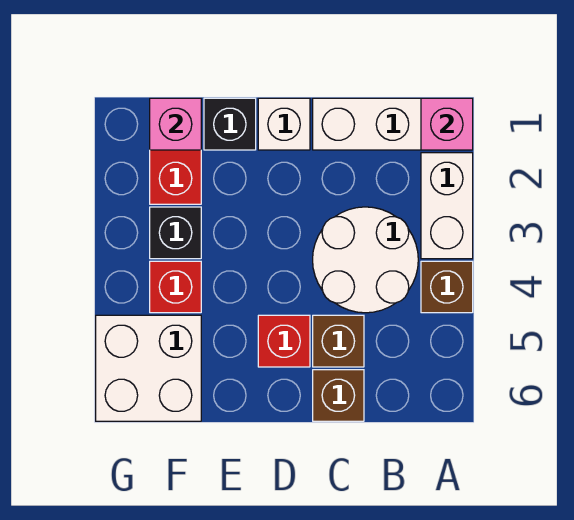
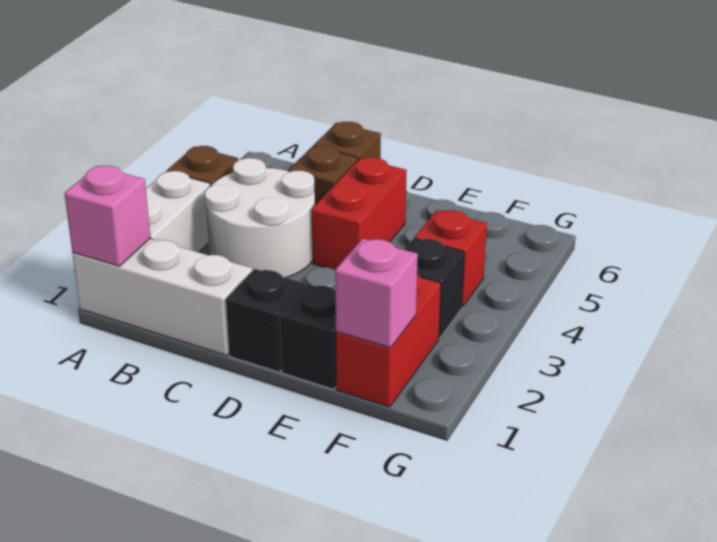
white brick D1 level 1 -> black brick D1 level 1
red brick D5 level 1 -> red brick D4:D5 level 1
white brick F5:G6 level 1 -> none

